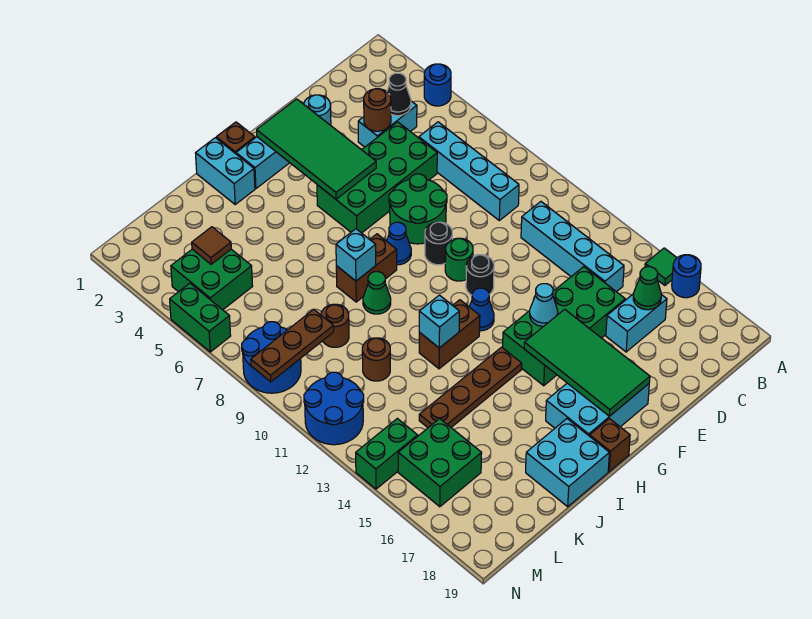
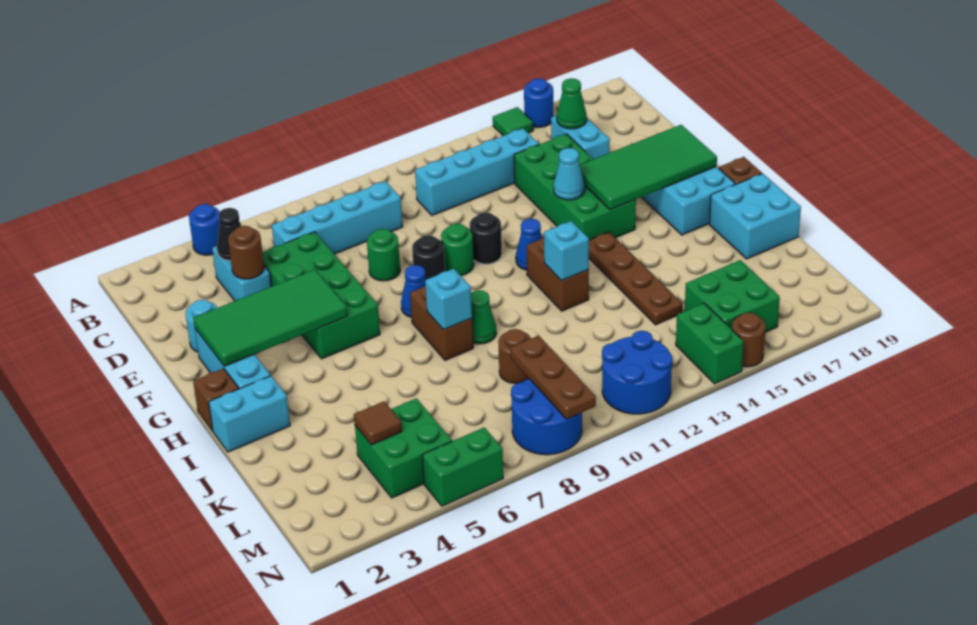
green round brick E7:F8 level 1 -> green round brick E8 level 1
brown round brick K11 level 1 -> brown round brick N15 level 1

